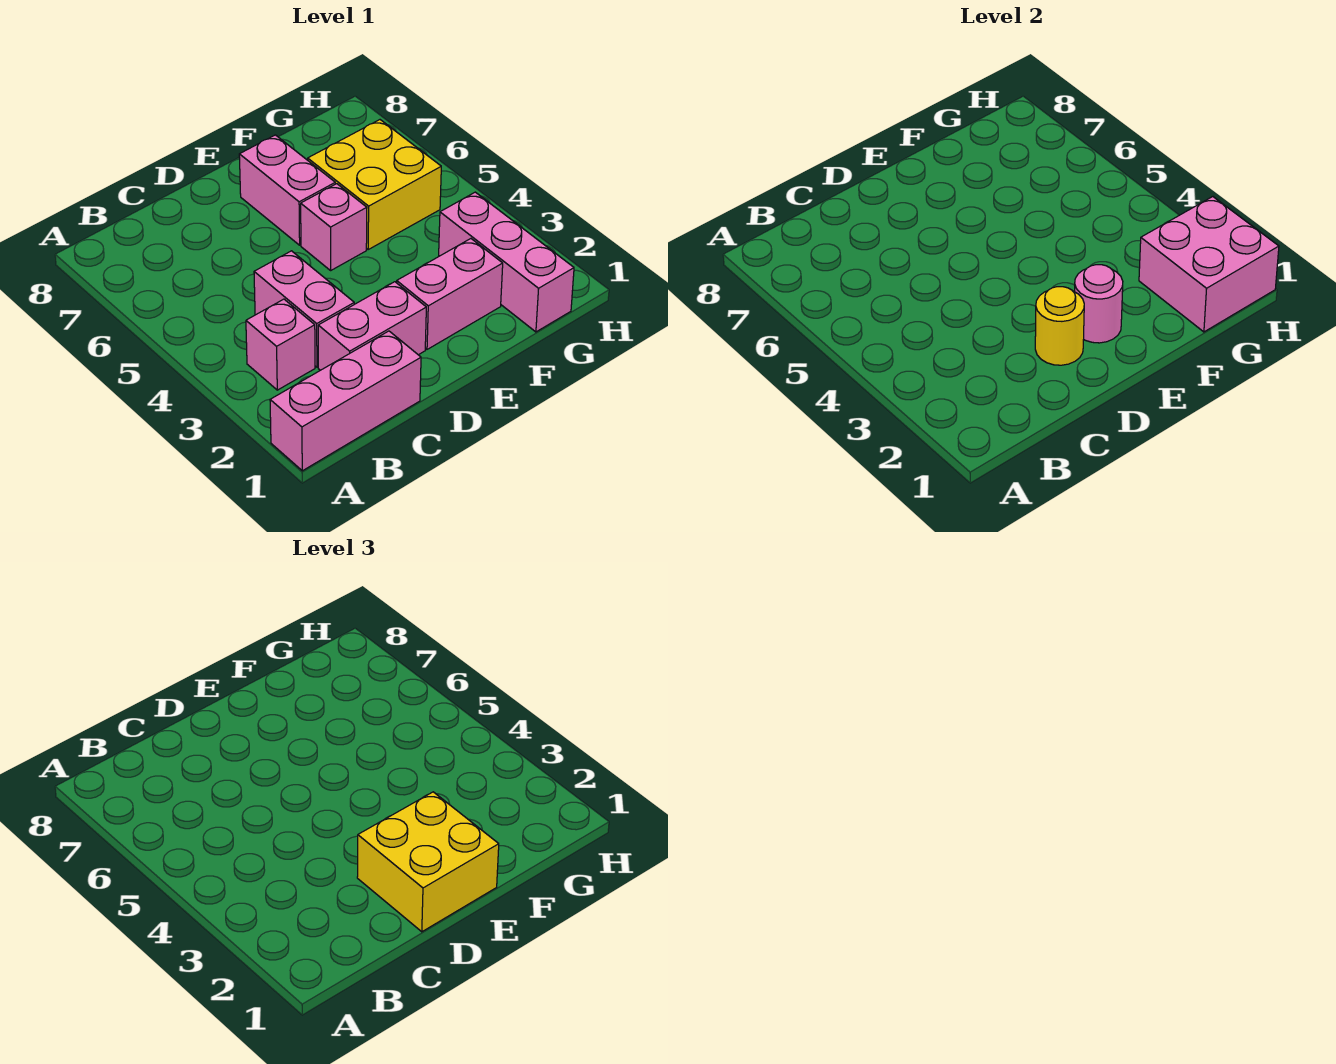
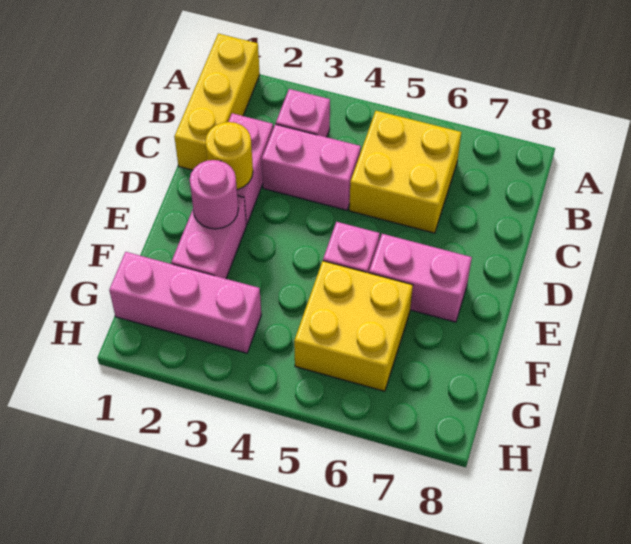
pink brick A1:C1 level 1 -> yellow brick A1:C1 level 1
yellow brick D1:E2 level 3 -> yellow brick B5:C6 level 1
pink brick G1:H2 level 2 -> none

